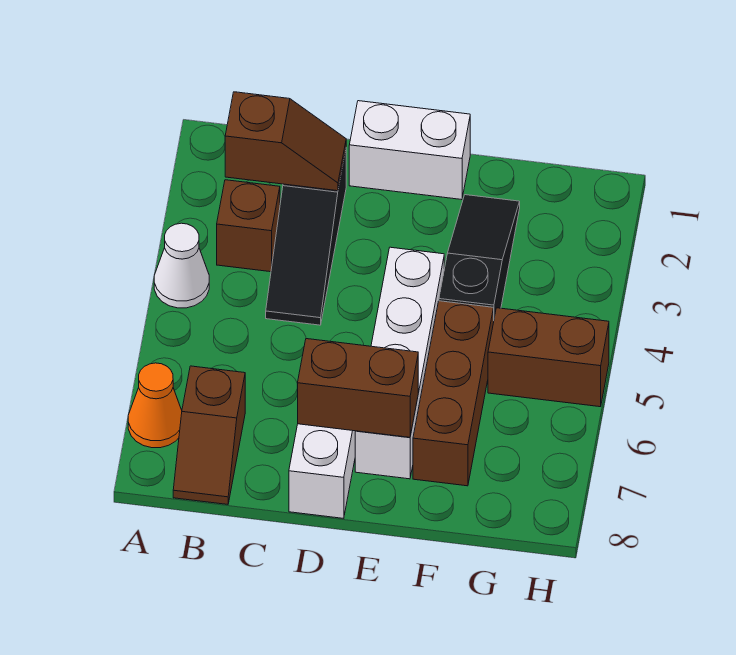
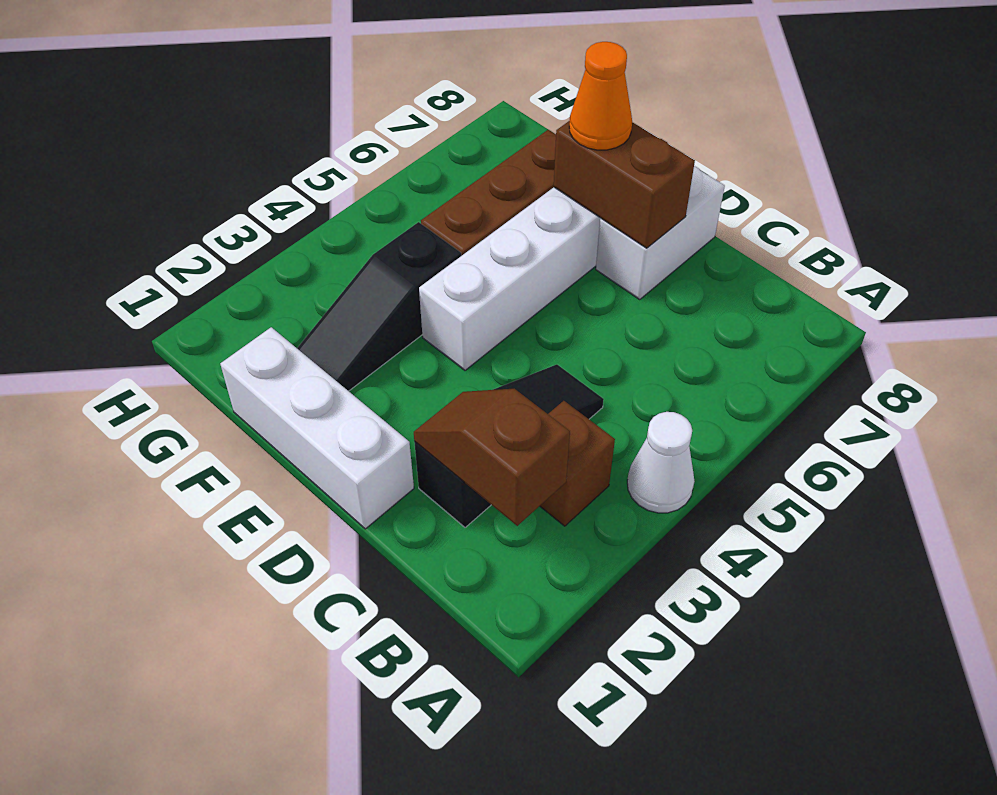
orange cone A7 level 1 -> orange cone E7 level 3
brown slope B7:B8 level 1 top 7 -> none
white brick D1:E1 level 1 -> white brick D1:F1 level 1
brown brick G5:H5 level 1 -> none

